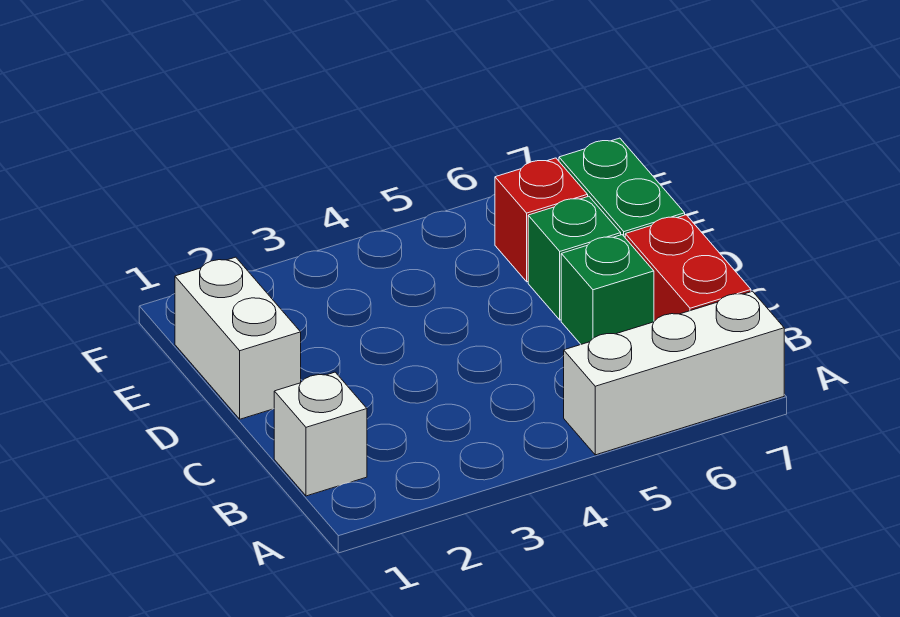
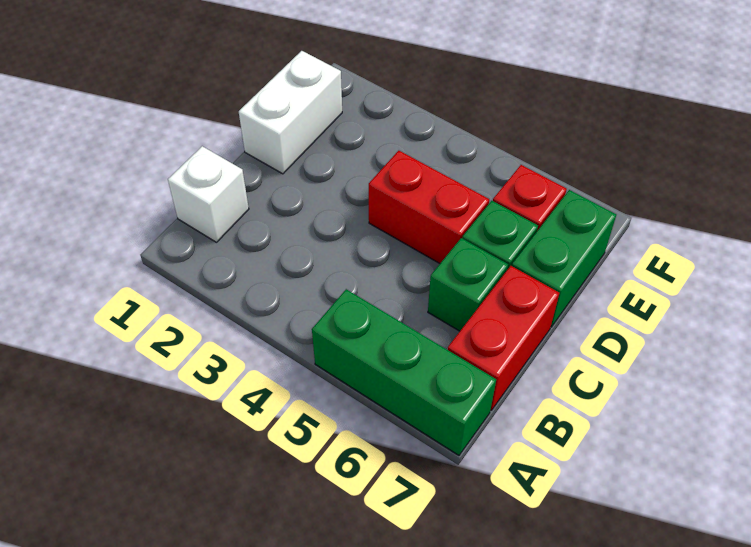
white brick A5:A7 level 1 -> green brick A5:A7 level 1
none -> red brick D4:D5 level 1

